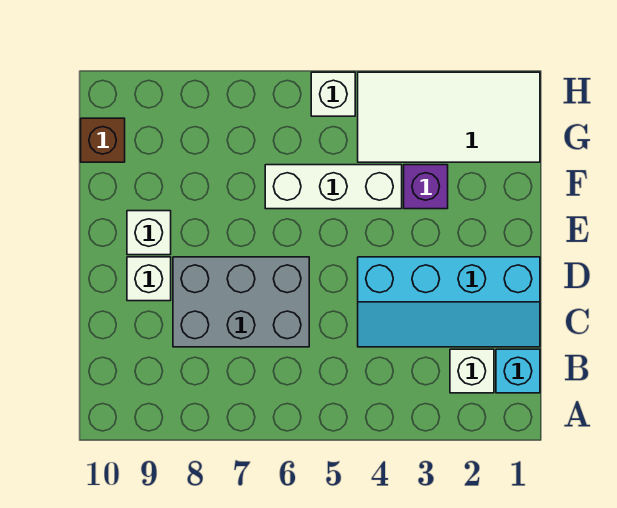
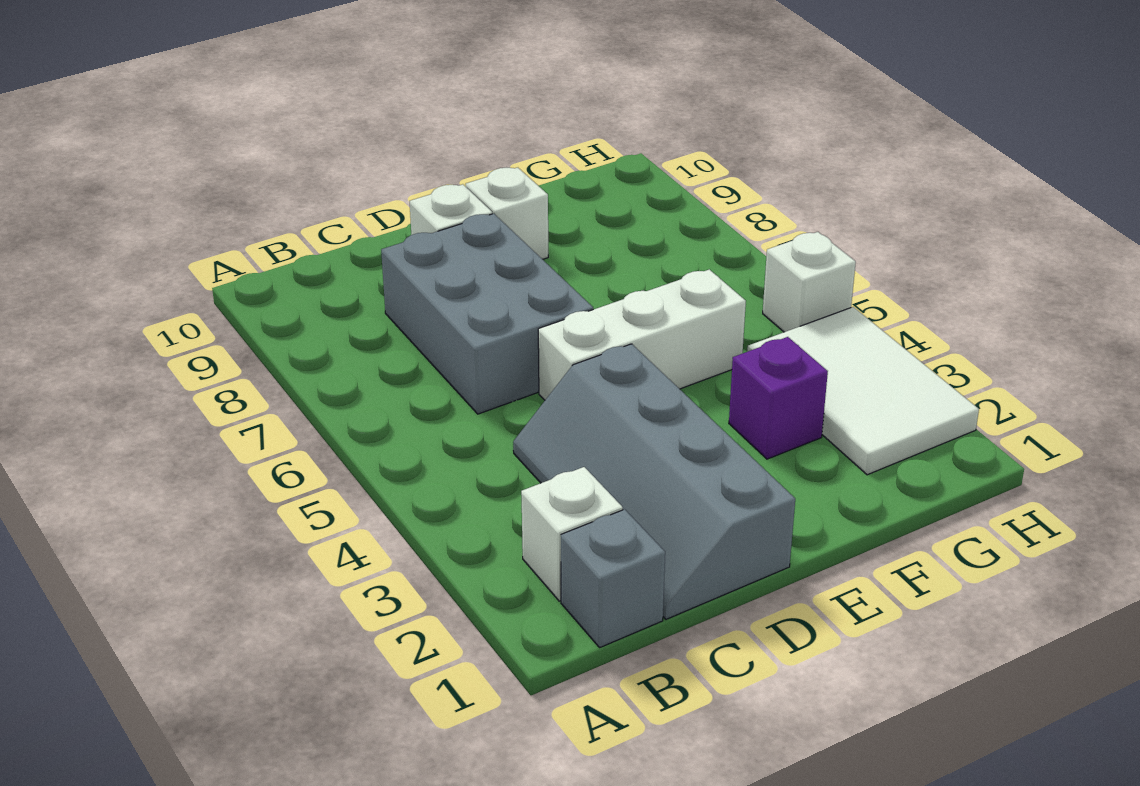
cyan brick B1 level 1 -> grey brick B1 level 1
cyan slope C1:D4 level 1 top D -> grey slope C1:D4 level 1 top D
white brick F4:F6 level 1 -> white brick D5:F5 level 1
white tile G1:H4 level 1 -> white tile G2:H4 level 1
brown brick G10 level 1 -> none

